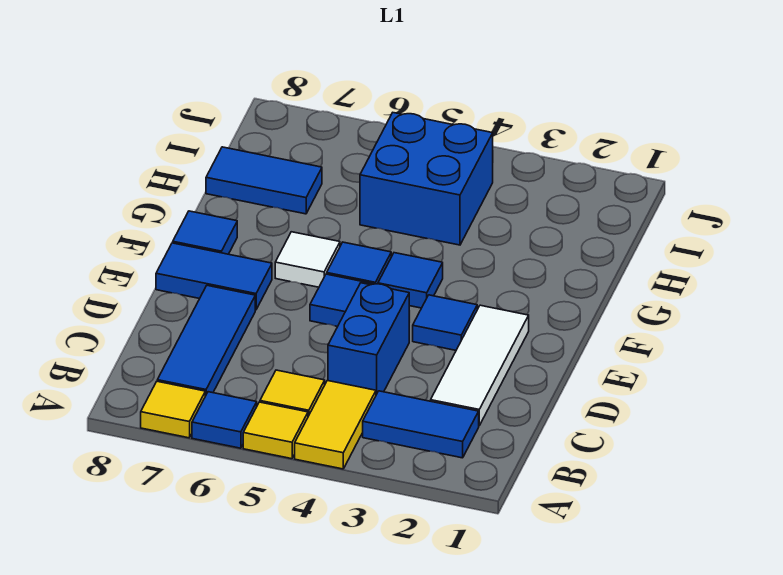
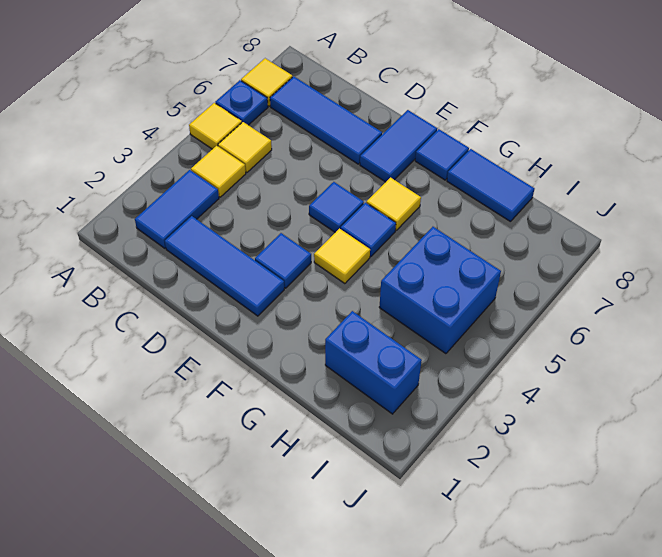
yellow tile A4:B4 level 1 -> yellow tile B4 level 1
blue tile A6 level 1 -> blue plate A6 level 1
white tile C2:E2 level 1 -> blue tile C2:E2 level 1
blue brick C4:D4 level 1 -> blue brick H2:I2 level 1
blue tile F4 level 1 -> yellow tile F4 level 1
white tile F6 level 1 -> yellow tile F6 level 1
blue tile H7:H8 level 1 -> blue tile G8:H8 level 1

